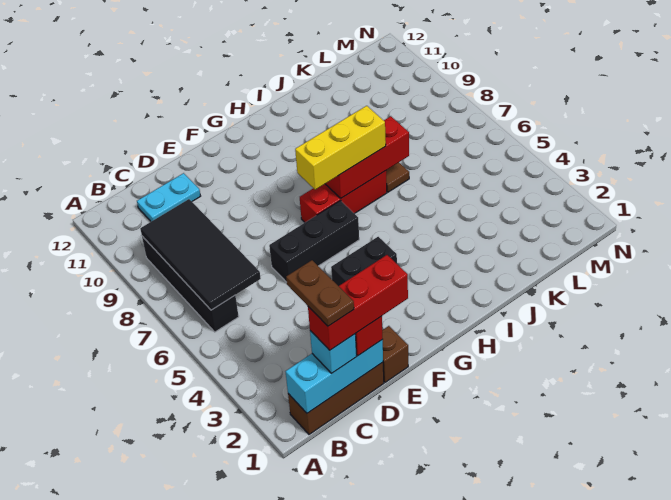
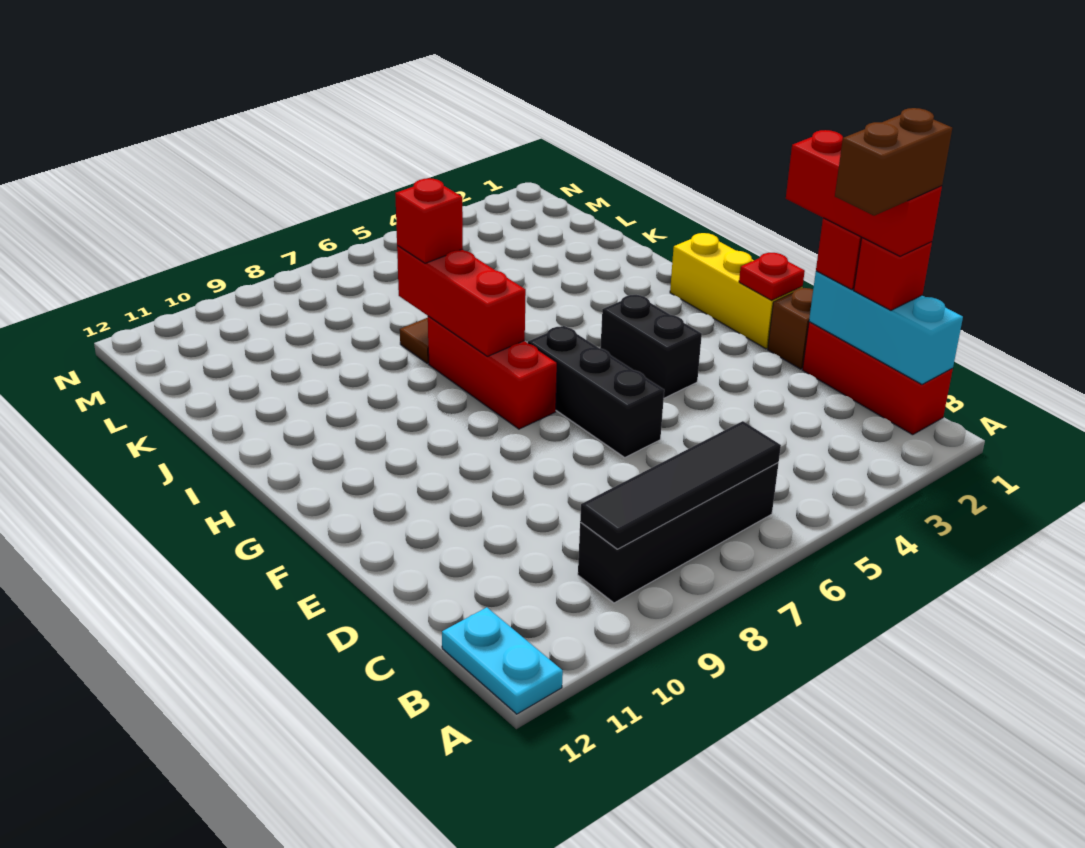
brown brick B1:D1 level 1 -> red brick B1:D1 level 1
black tile B6:C9 level 2 -> black tile B6:B9 level 2
cyan brick C1 level 3 -> red brick C1 level 3
brown plate C1:C2 level 5 -> brown brick C1:C2 level 5
cyan plate C11:D11 level 1 -> cyan plate A12:B12 level 1
none -> red plate F1 level 2
yellow brick G7:I7 level 3 -> yellow brick F1:H1 level 1
none -> red brick J7 level 3

